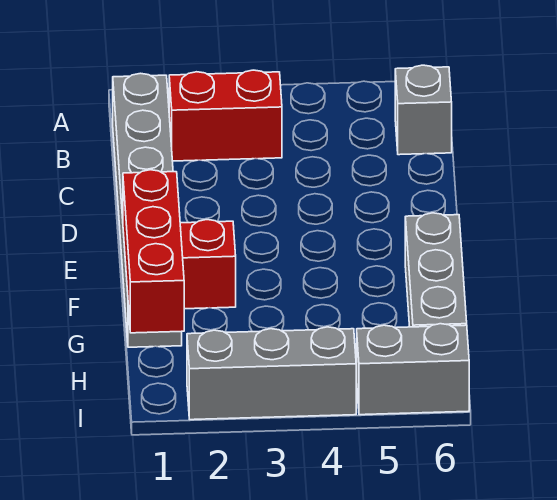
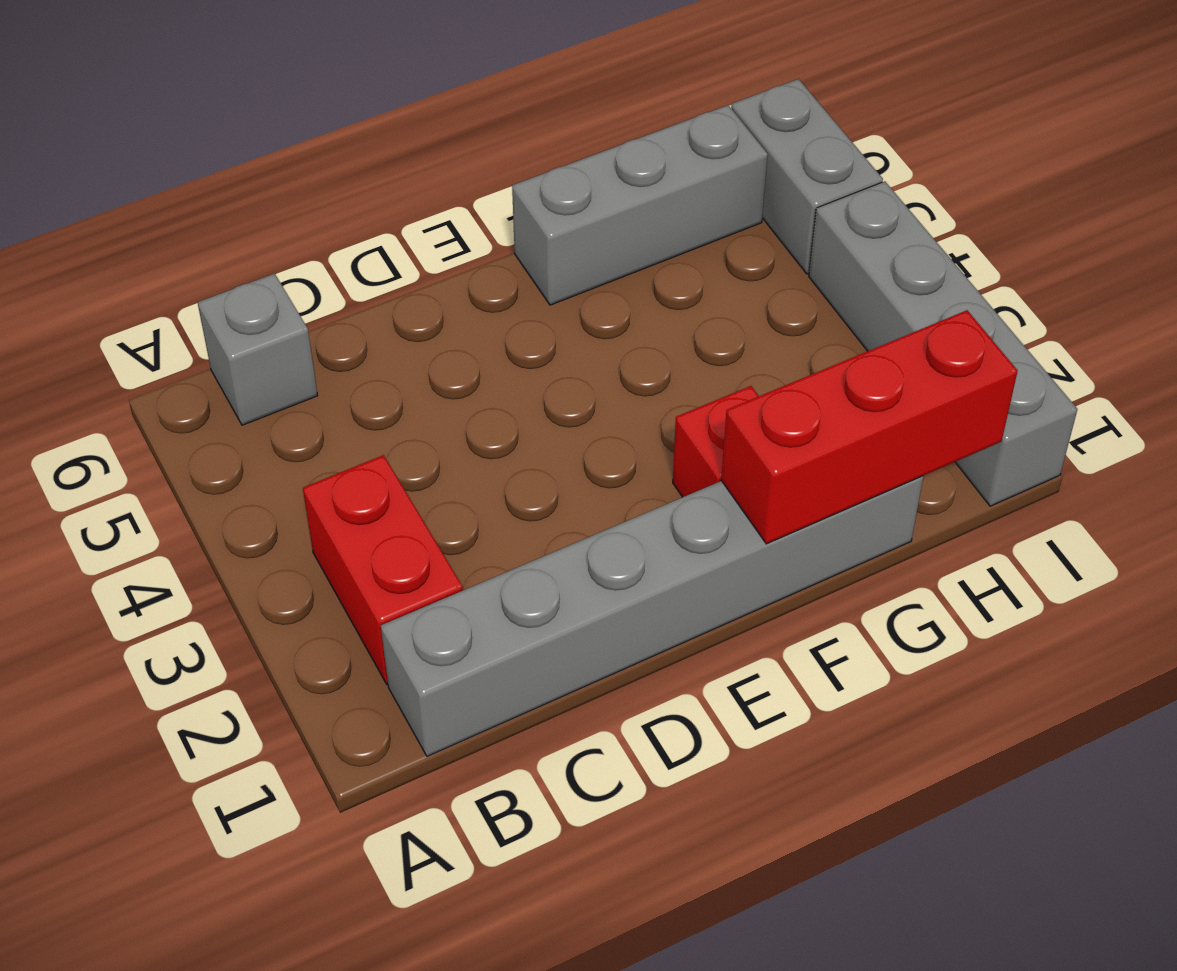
grey brick I2:I4 level 1 -> grey brick I1:I4 level 1

